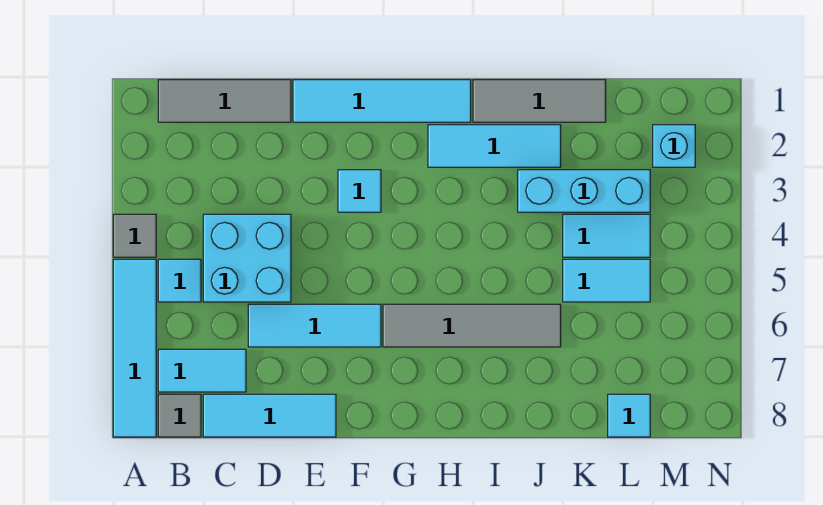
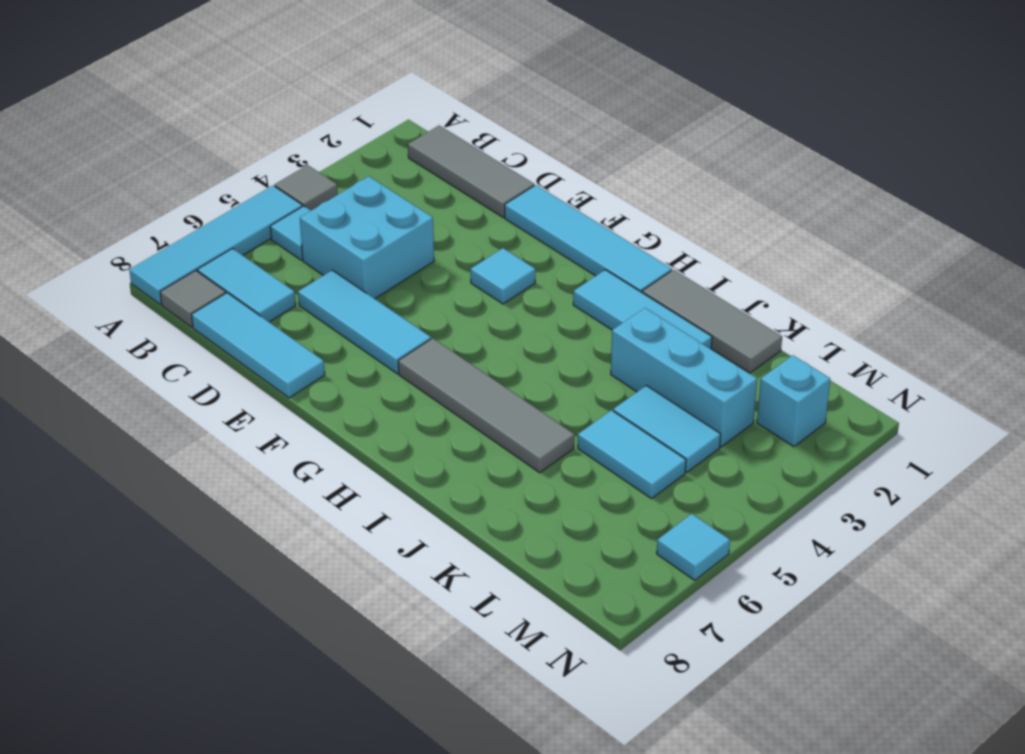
cyan tile L8 level 1 -> cyan tile N6 level 1

